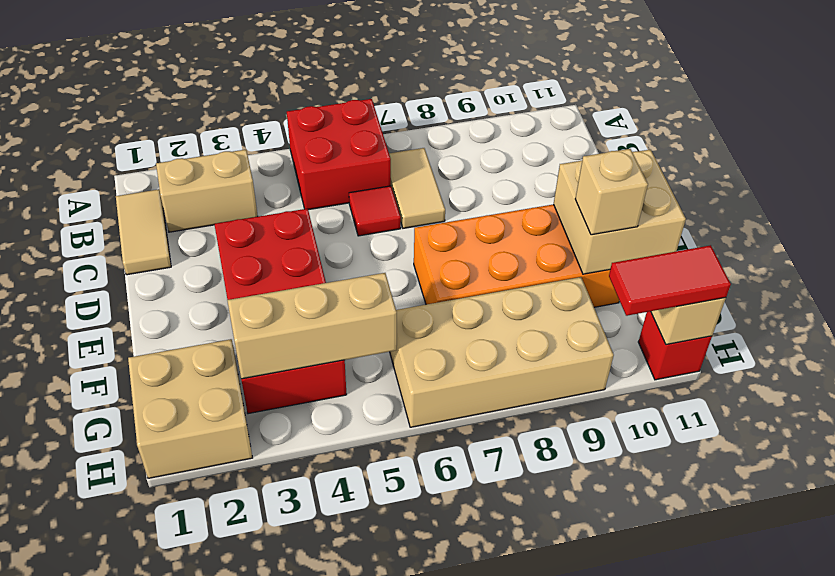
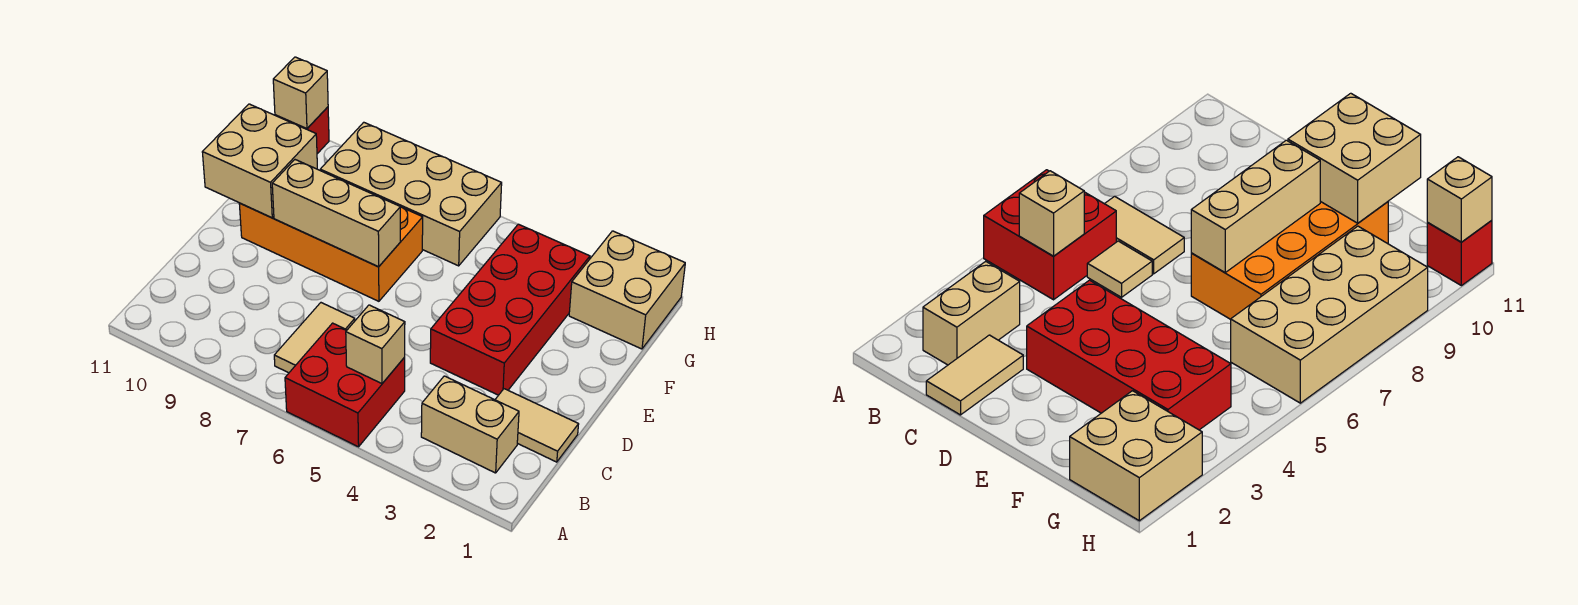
tan tile B1:C1 level 1 -> tan tile C1:C2 level 1
red tile C6 level 1 -> tan tile C6 level 1
tan brick F10 level 3 -> tan brick B5 level 2
tan brick G3:G5 level 2 -> tan brick E7:E9 level 2
red tile H10:H11 level 3 -> none

